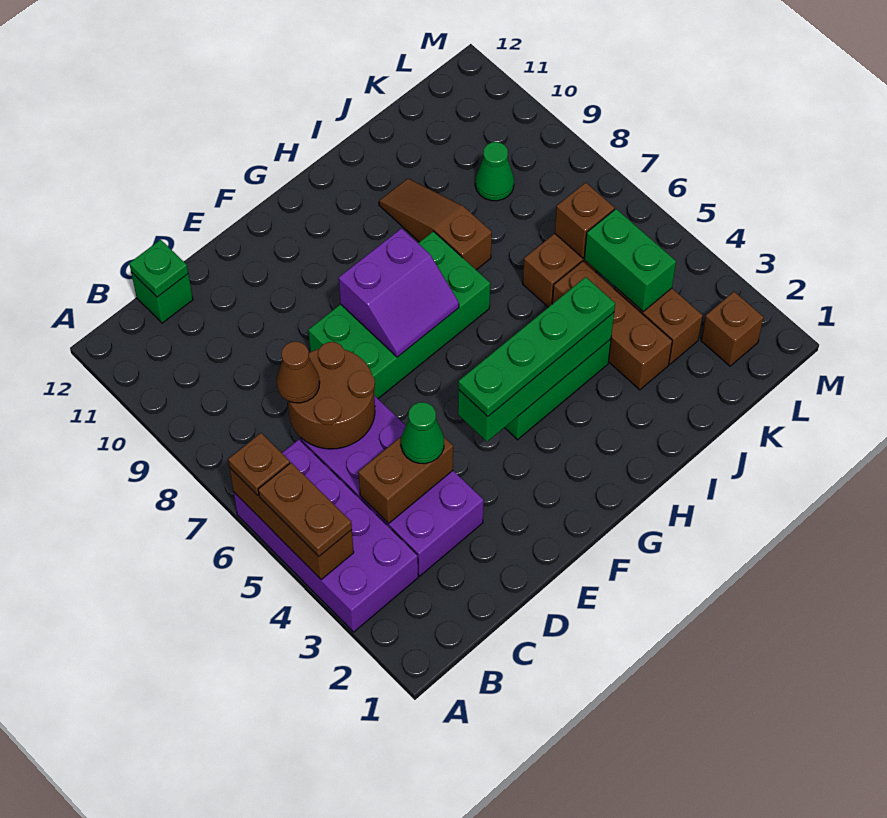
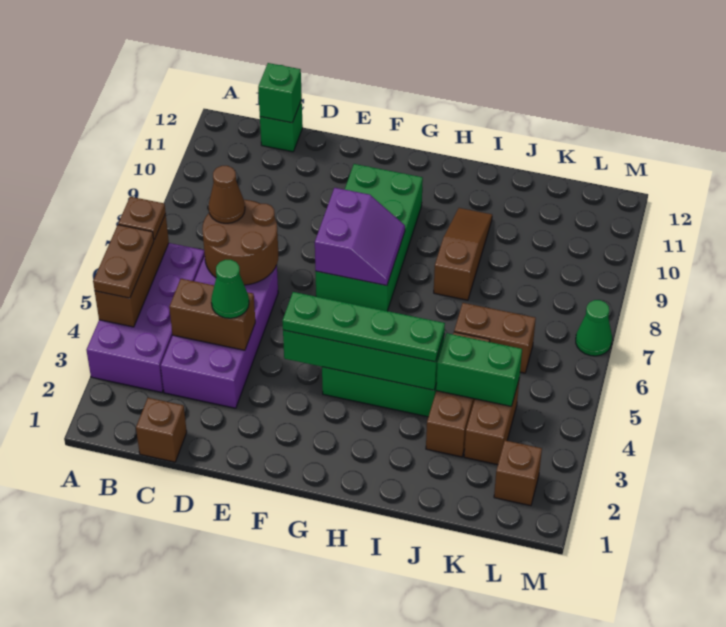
green plate C12 level 2 -> green brick C12 level 2
green brick E7:H8 level 1 -> green brick F7:G10 level 1
purple slope F7:G8 level 2 top 8 -> purple slope F7:G8 level 2 top F
green brick K4:K5 level 2 -> green brick J4:K4 level 2
brown brick K6 level 2 -> brown brick C1 level 1
green cone K9 level 1 -> green cone M7 level 1

